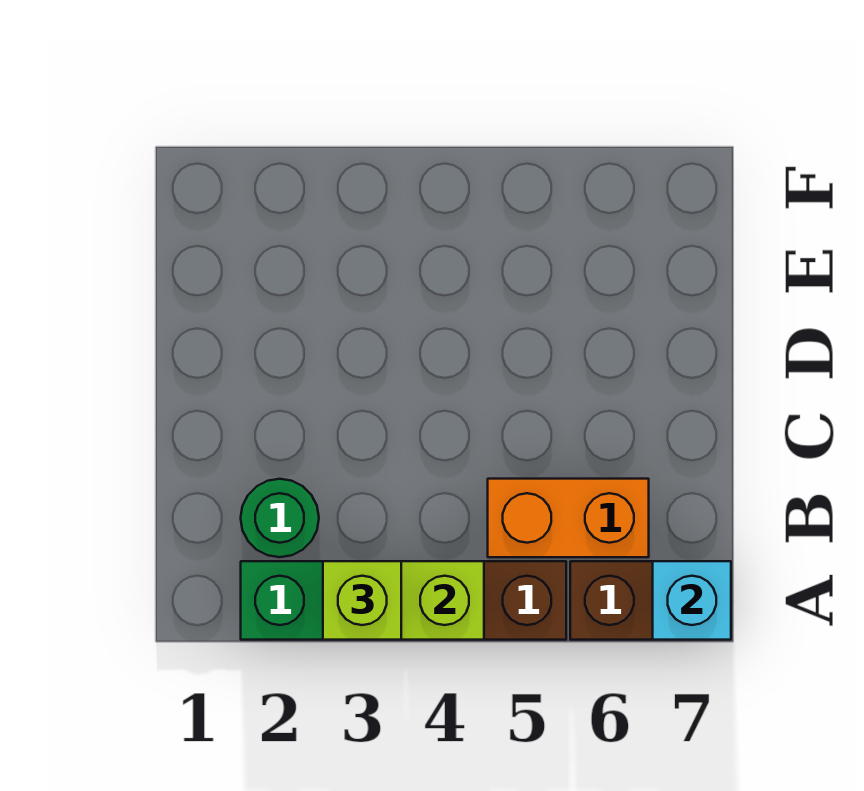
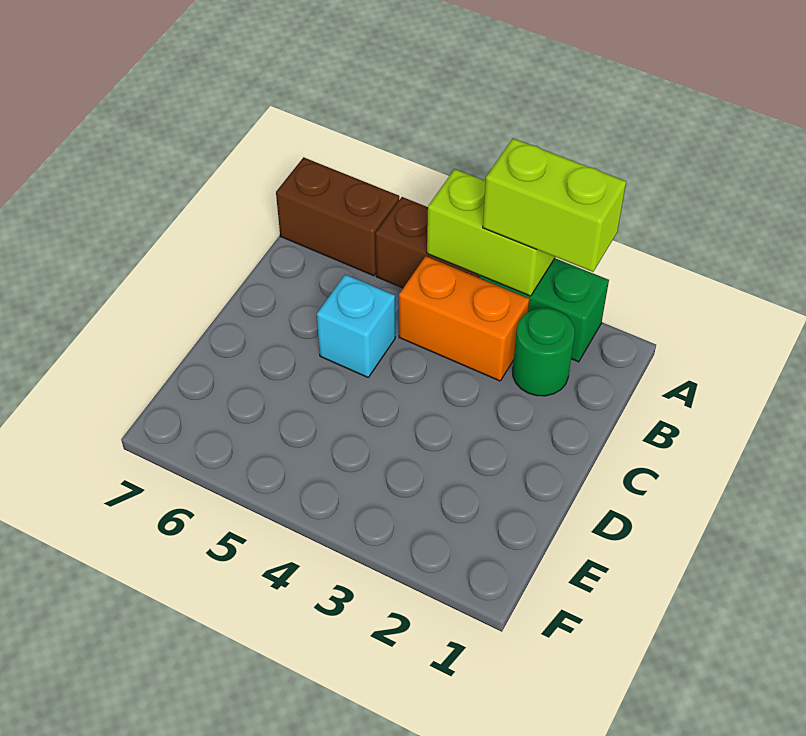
lime brick A3 level 3 -> lime brick A2:A3 level 3
cyan brick A7 level 2 -> cyan brick C5 level 1
orange brick B5:B6 level 1 -> orange brick B3:B4 level 1

